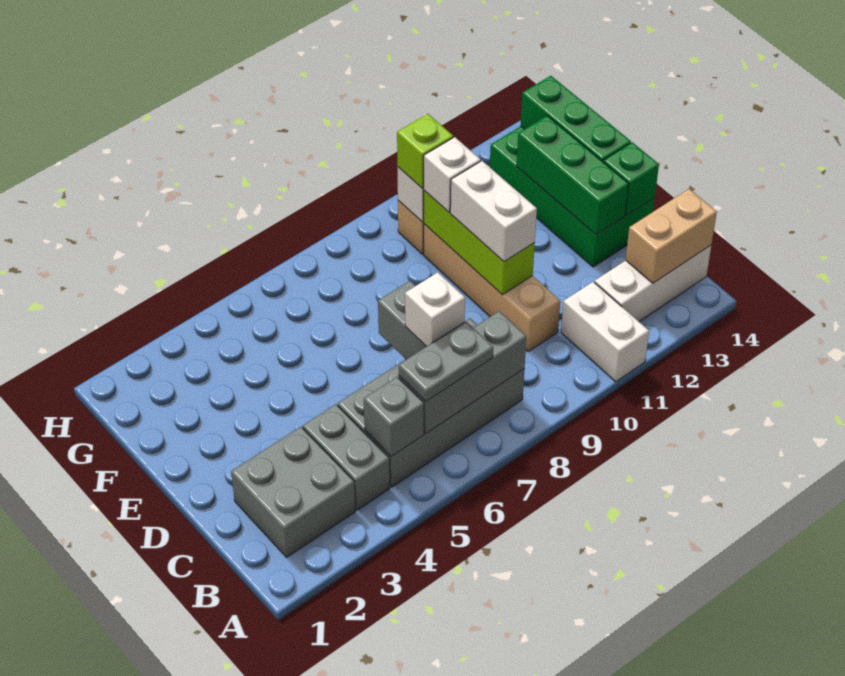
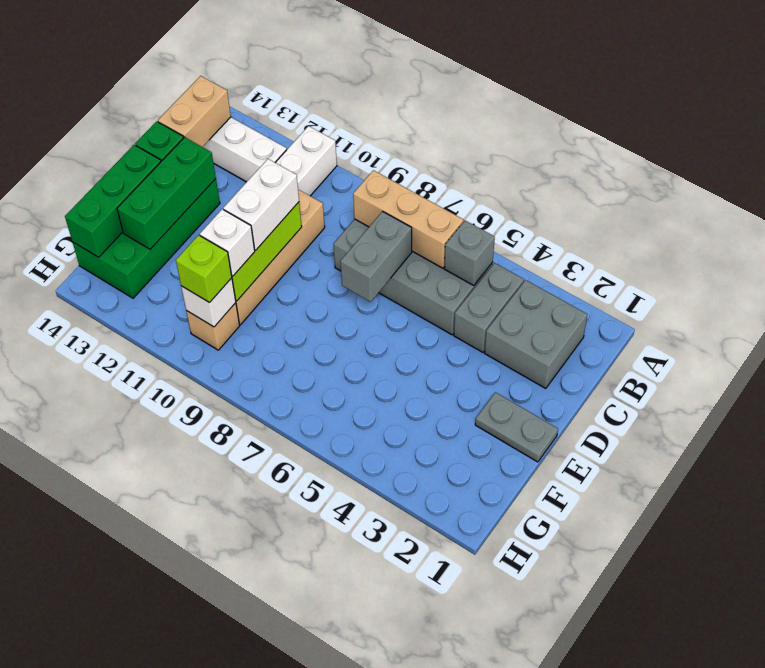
grey brick B6:B8 level 2 -> tan brick B6:B8 level 2
grey plate B6:B7 level 3 -> grey plate E1:E2 level 1
tan brick B13:B14 level 2 -> tan brick B14:C14 level 2
white brick C7 level 3 -> none

